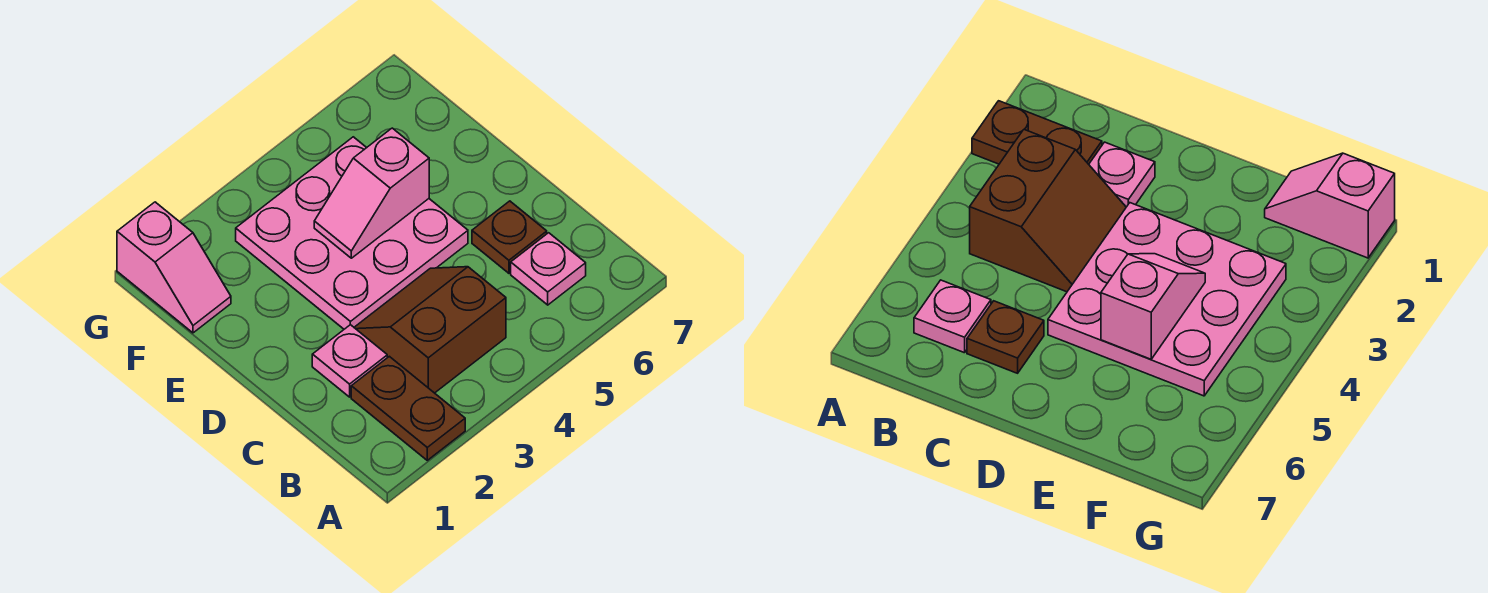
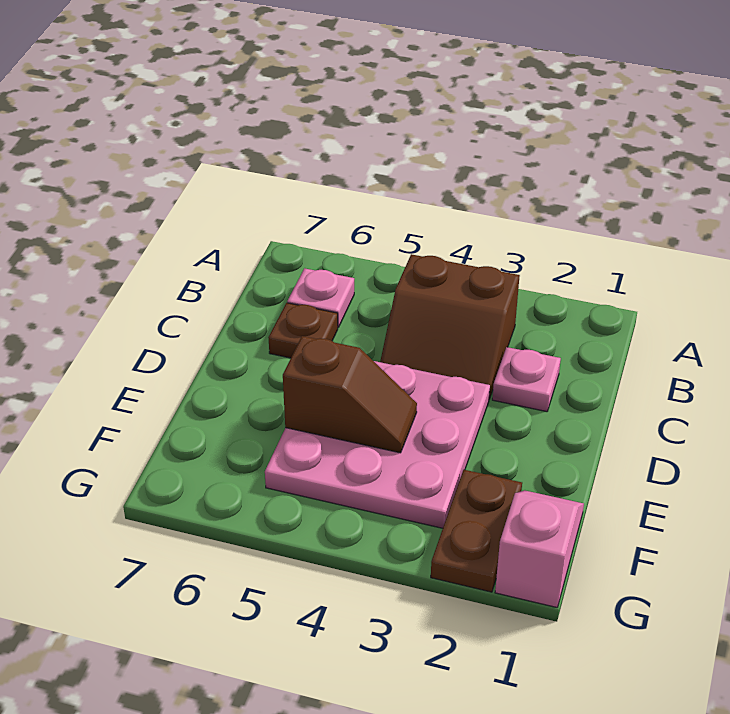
brown plate A2:B2 level 1 -> brown plate F2:G2 level 1
pink slope E4:E5 level 2 top 5 -> brown slope E4:E5 level 2 top 5

